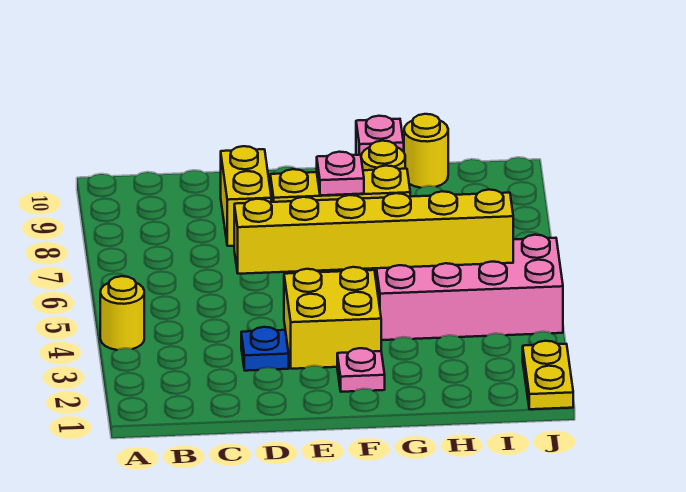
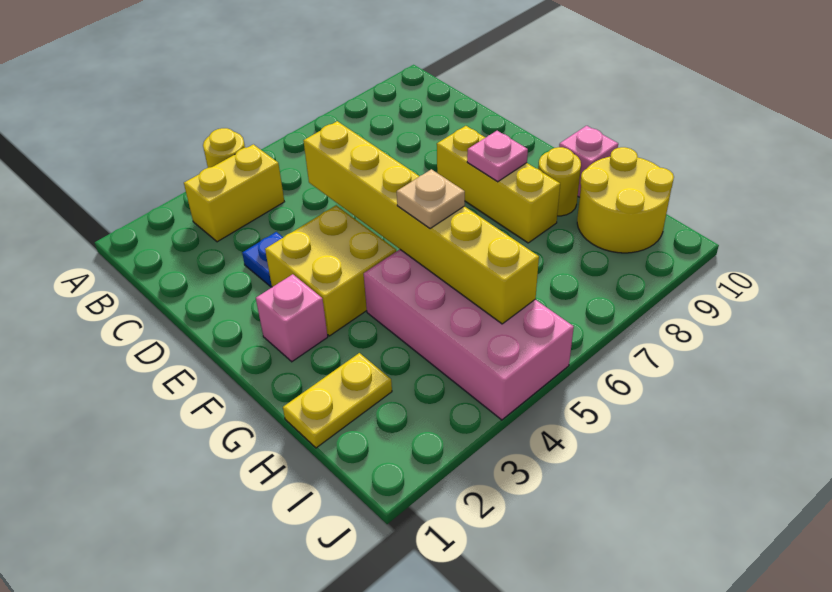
yellow brick D8:D9 level 1 -> yellow brick B3:B4 level 1
pink plate F2 level 1 -> pink brick F2 level 1
none -> tan plate G5 level 3
yellow round brick H10 level 1 -> yellow round brick H9:I10 level 1
yellow plate J1:J2 level 1 -> yellow plate H1:H2 level 1

